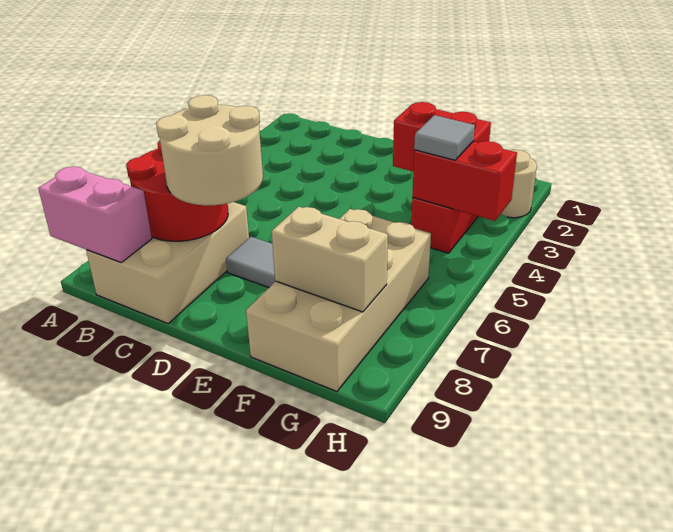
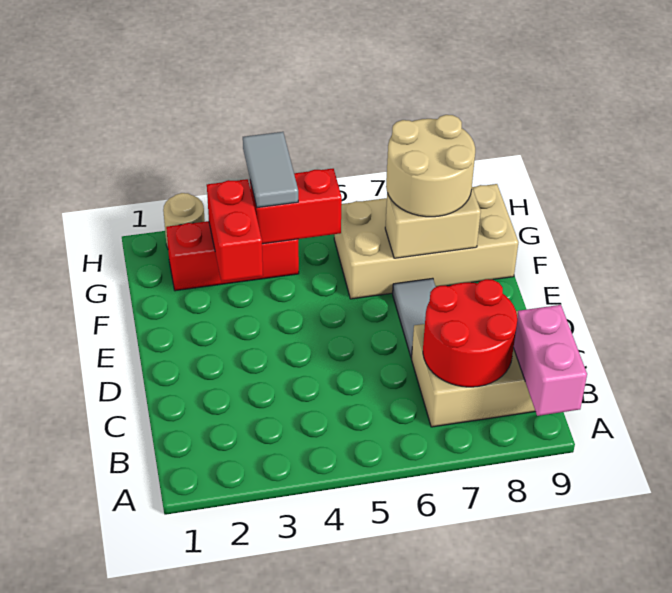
tan round brick C7:D8 level 3 -> tan round brick F7:G8 level 3
tan brick F8:G8 level 2 -> tan brick F7:F8 level 2
red brick G4:H4 level 2 -> red brick G4:G5 level 2
grey tile G4 level 3 -> grey tile G4:H4 level 3

